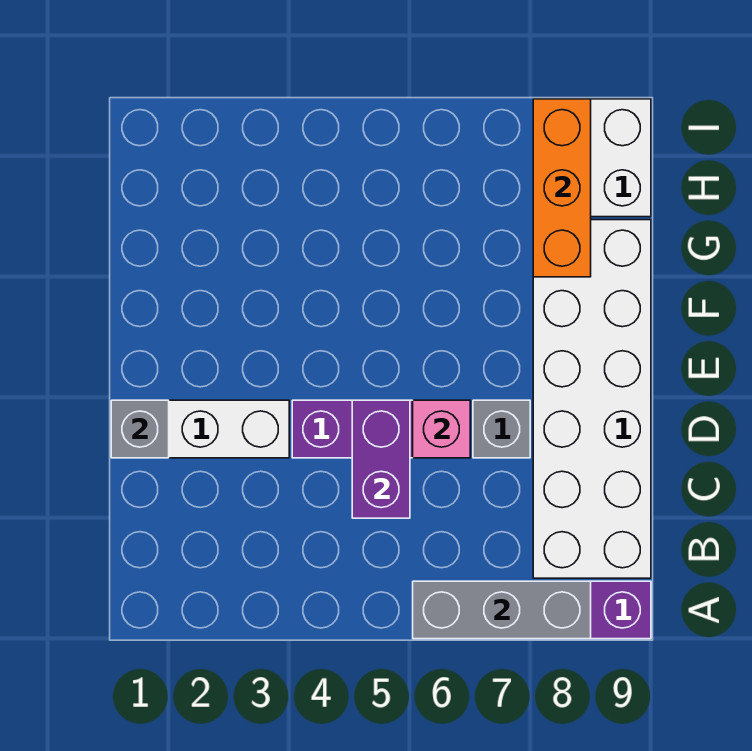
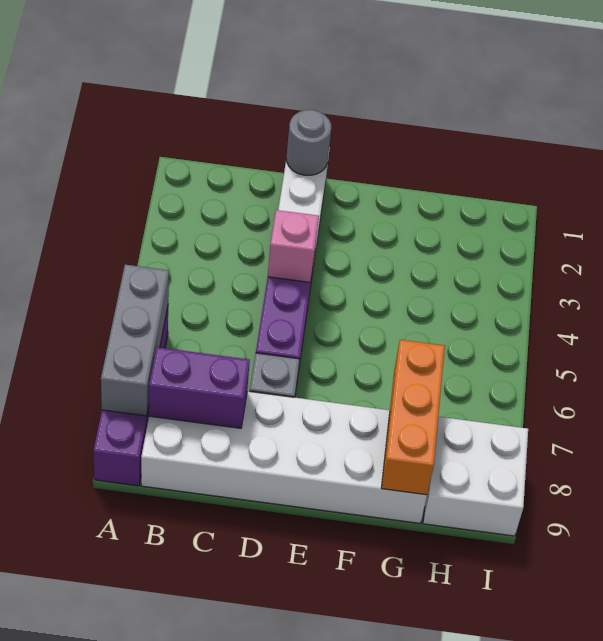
purple brick C5:D5 level 2 -> purple brick B8:C8 level 2
grey brick D1 level 2 -> grey round brick D1 level 2
pink brick D6 level 2 -> pink brick D4 level 2
orange brick G8:I8 level 2 -> orange brick G7:G9 level 2

